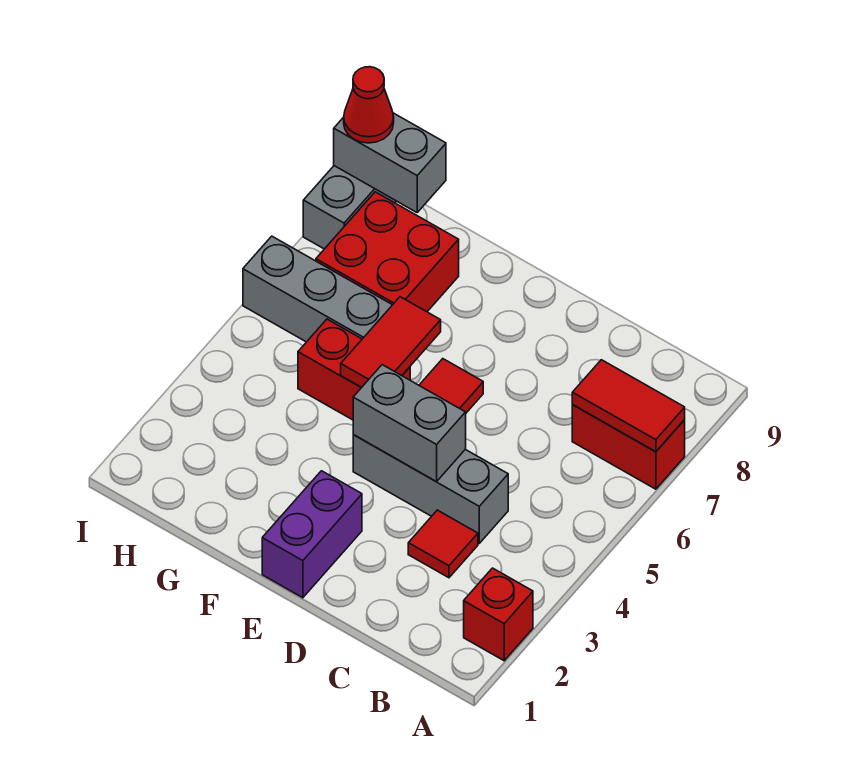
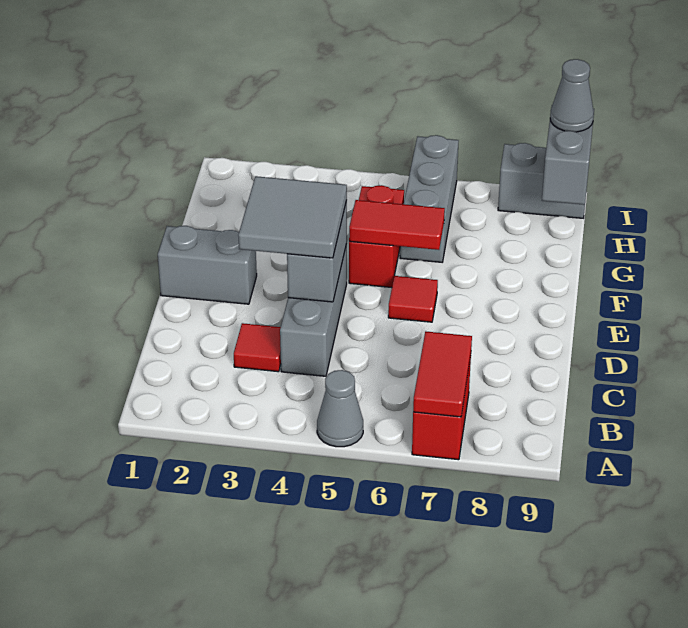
red brick A2 level 1 -> none
none -> grey cone A5 level 1
none -> grey tile D3:E4 level 3
purple brick E1:E2 level 1 -> grey brick E1:E2 level 1
red brick G7:H8 level 1 -> none
red cone I9 level 3 -> grey cone I9 level 3

